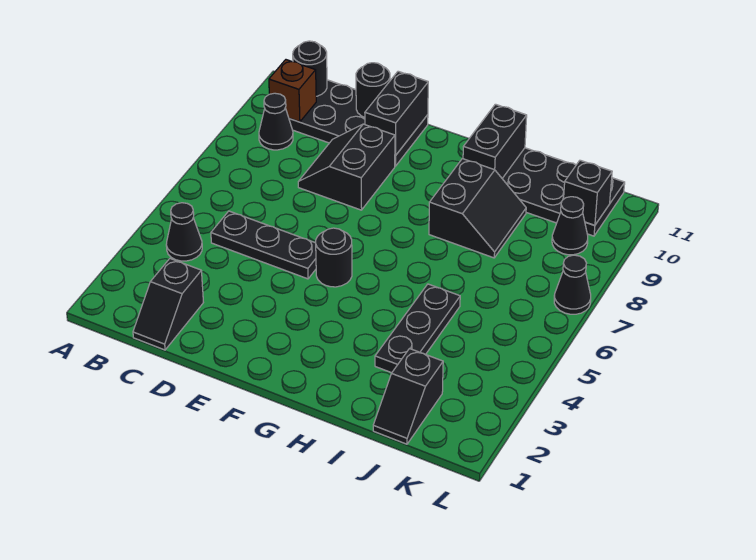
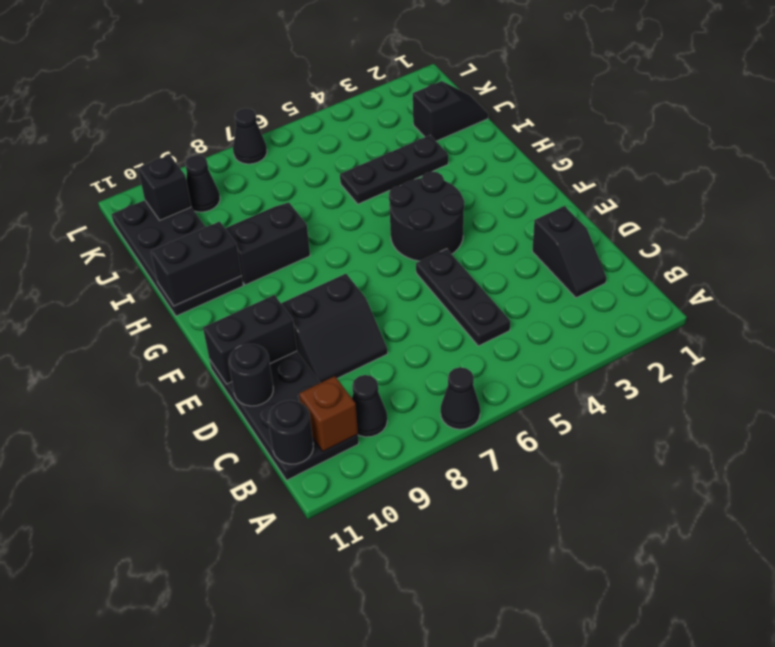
black cone B4 level 1 -> black cone A7 level 1
black slope C1:C2 level 1 top 2 -> black slope C2:D2 level 1 top D
black round brick F5 level 1 -> black round brick F4:G5 level 1

